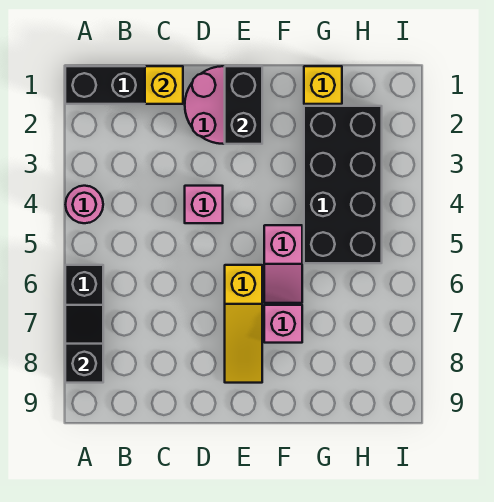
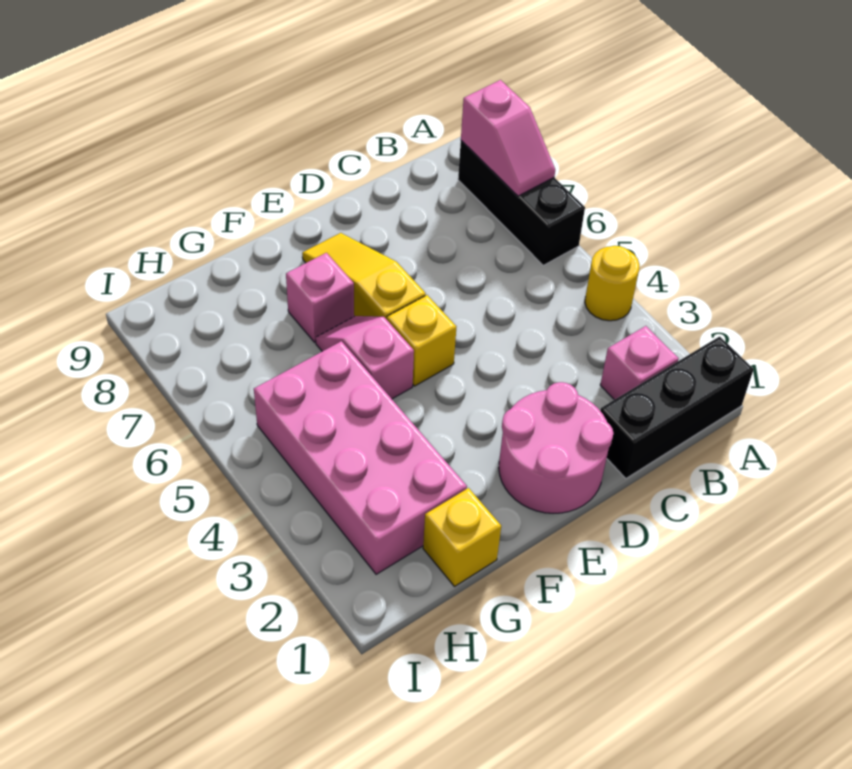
pink round brick A4 level 1 -> yellow round brick A4 level 1
black slope A7:A8 level 2 top 8 -> pink slope A7:A8 level 2 top 8
yellow brick C1 level 2 -> yellow brick E5 level 1
pink brick D4 level 1 -> pink brick B2 level 1
black brick E1:E2 level 2 -> none
black brick G2:H5 level 1 -> pink brick G2:H5 level 1

